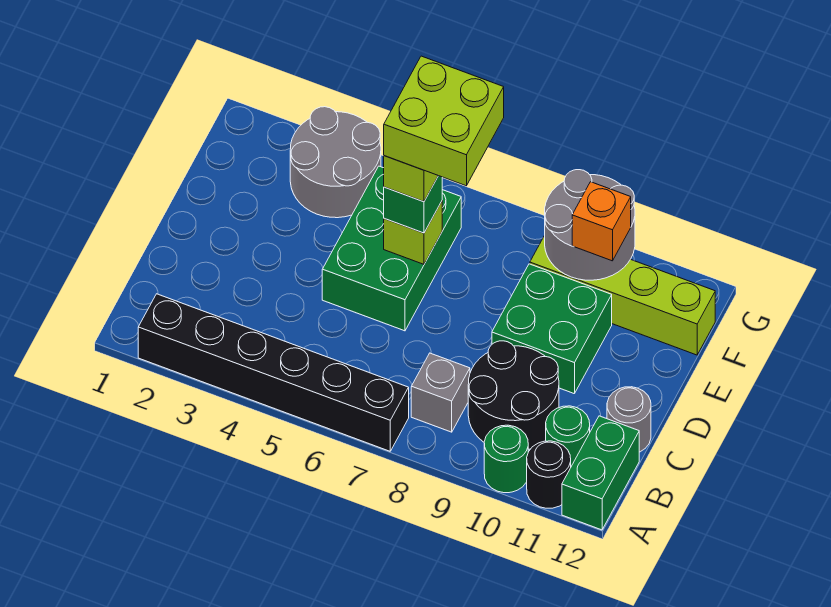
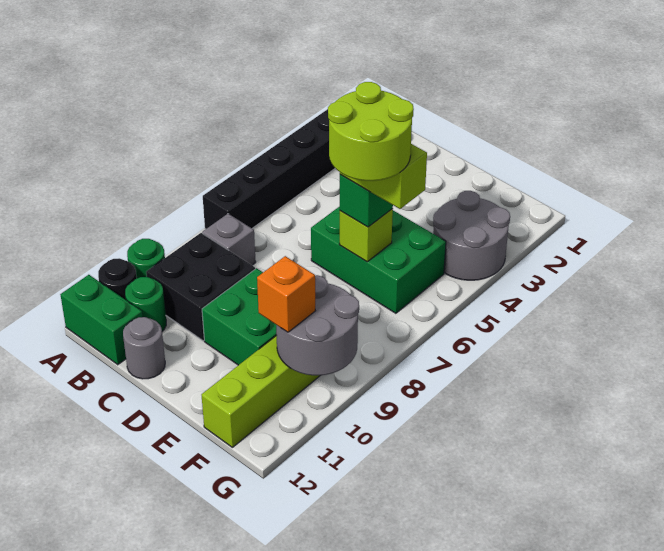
black round brick B9:C10 level 1 -> black brick B9:C10 level 1
lime brick E6:F7 level 5 -> lime round brick E6:F7 level 5

